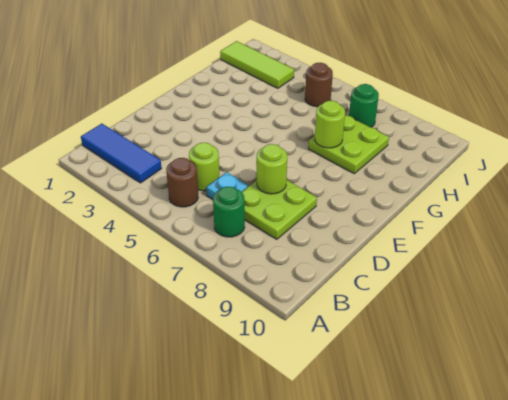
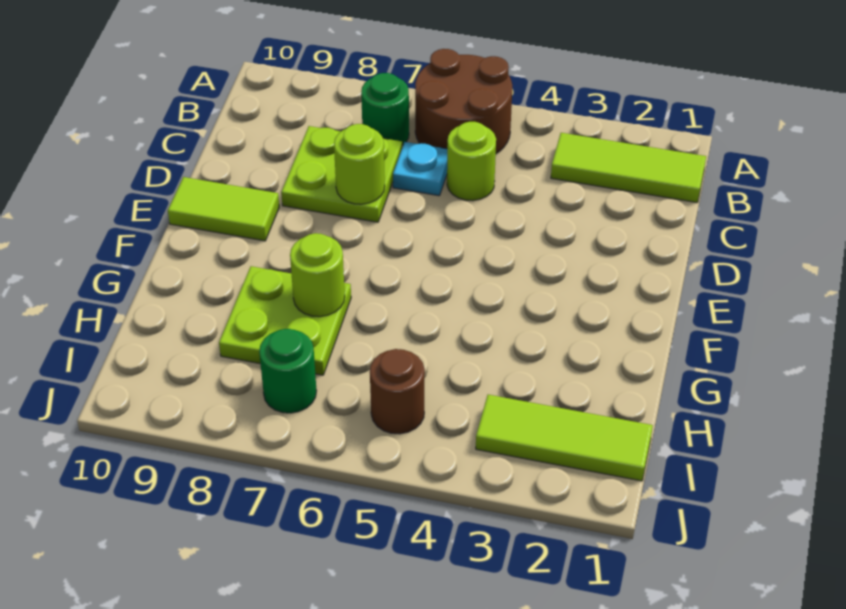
blue tile B1:B3 level 1 -> lime tile B1:B3 level 1
brown round brick B5 level 1 -> brown round brick A5:B6 level 1
none -> lime tile E9:E10 level 1

